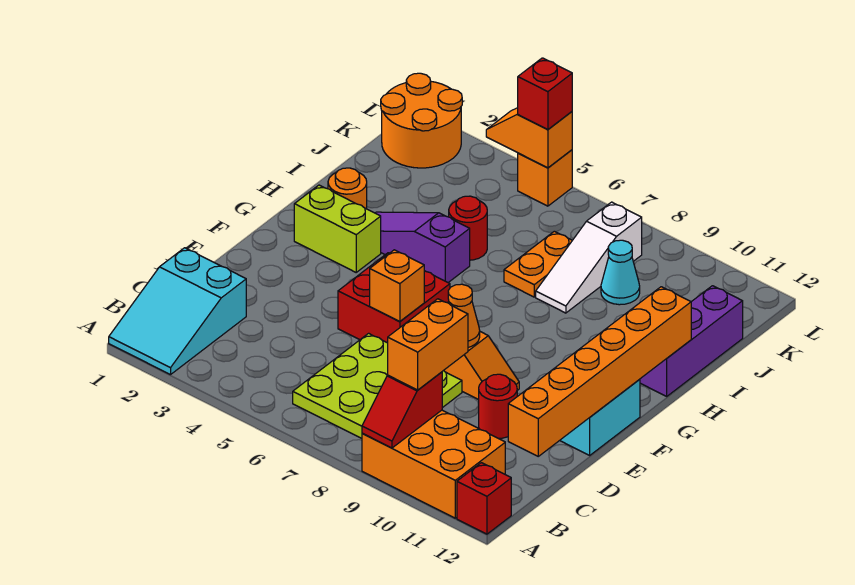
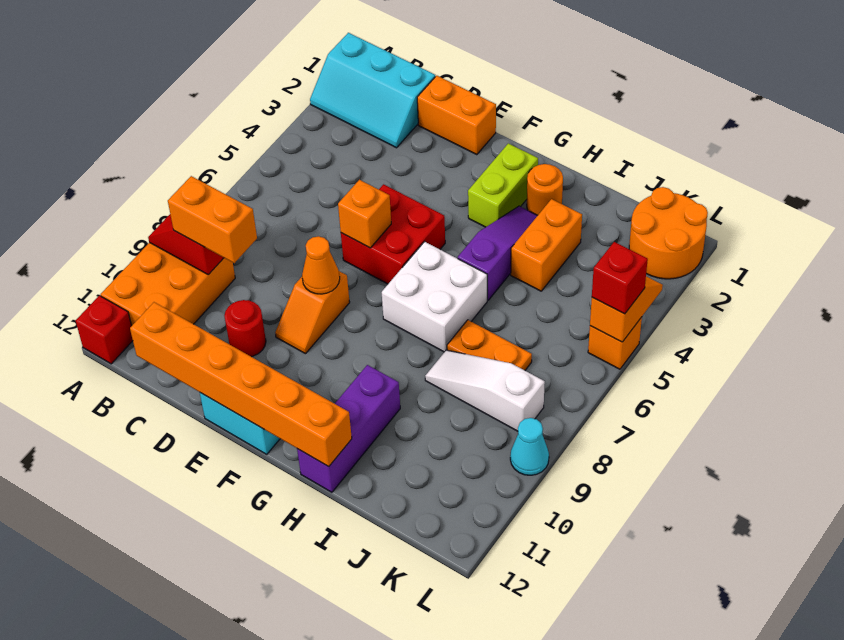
cyan slope A1:C2 level 1 top C -> cyan slope A1:C2 level 1 top 1
lime plate B6:D8 level 1 -> none
none -> orange brick D1:E1 level 1
none -> white brick G6:H7 level 1
purple brick H12:J12 level 1 -> purple brick H10:H12 level 1
none -> orange brick I3:I4 level 1
red round brick I5 level 1 -> none
cyan cone J9 level 1 -> cyan cone L9 level 1

